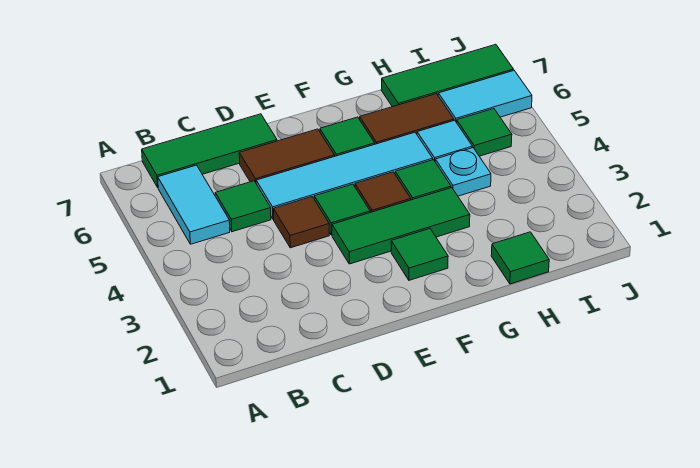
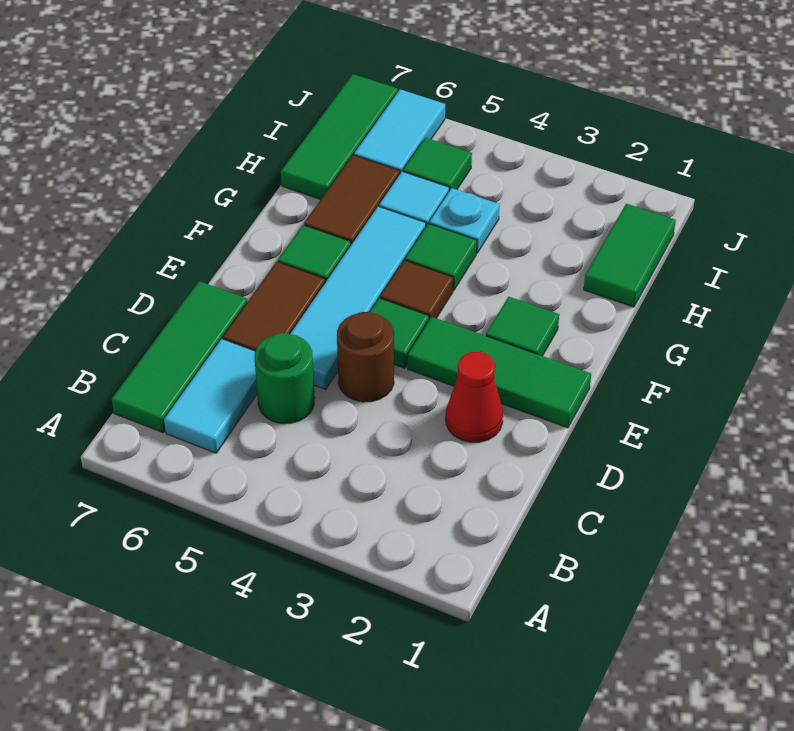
cyan tile B5:B6 level 1 -> cyan tile B6:C6 level 1
green tile C5 level 1 -> green round brick C5 level 1
none -> red cone D2 level 1
brown tile D4 level 1 -> brown round brick D4 level 1
green tile E3:G3 level 1 -> green tile E1:E3 level 1
green tile H1 level 1 -> green tile H1:I1 level 1

